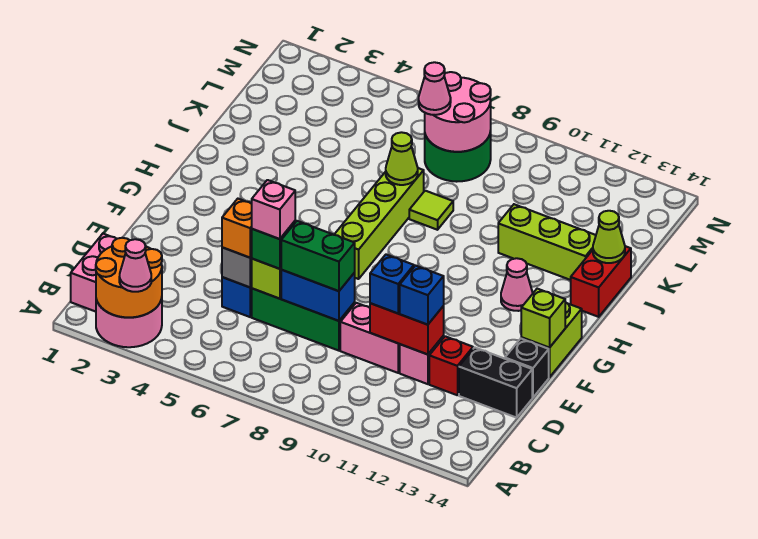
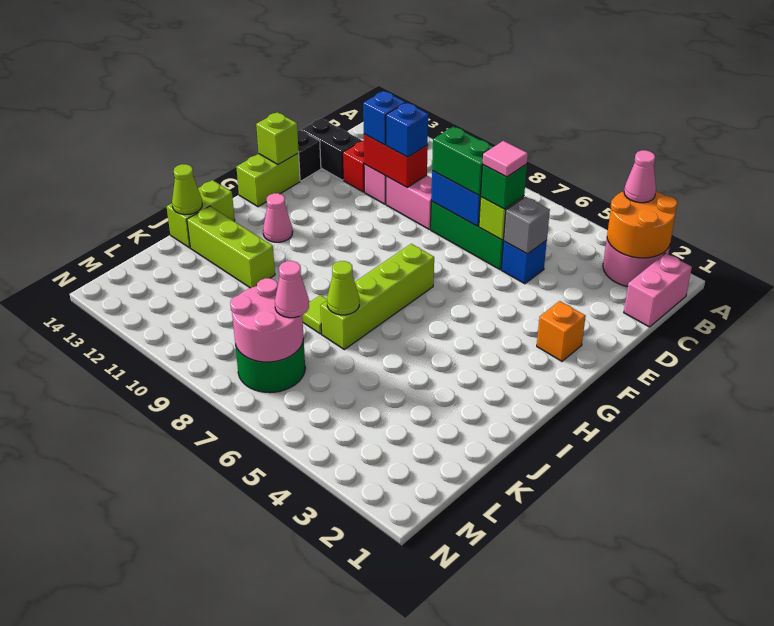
orange brick D5 level 3 -> orange brick F2 level 1
pink brick D6 level 4 -> pink tile D6 level 4
red brick I14:J14 level 1 -> lime brick I14:J14 level 1

